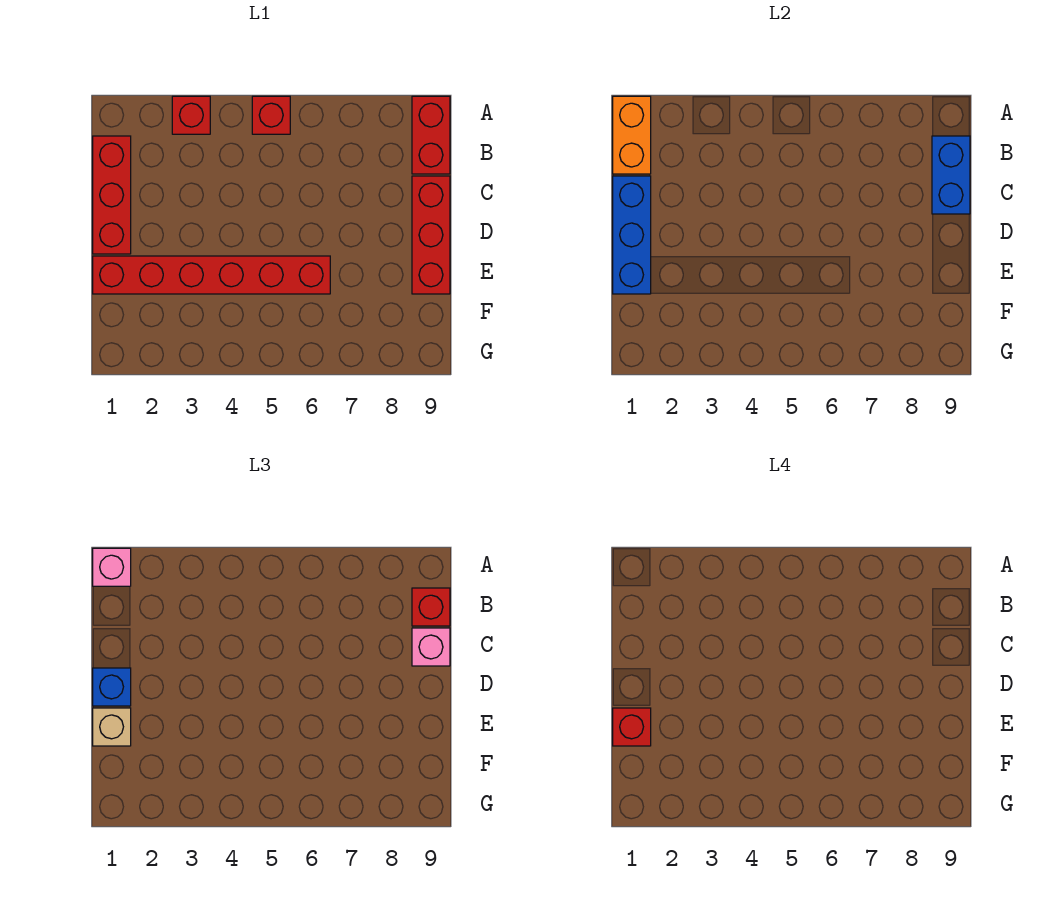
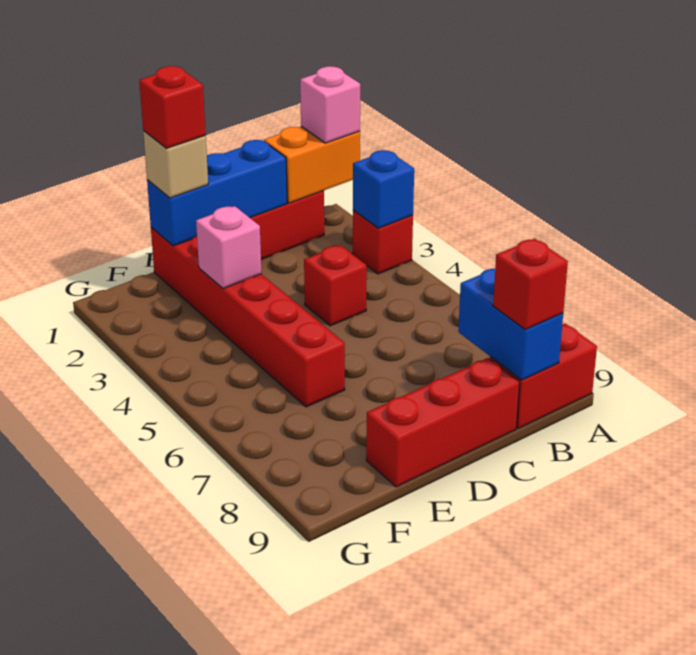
red brick A5 level 1 -> red brick C4 level 1
blue brick B9:C9 level 2 -> blue brick B8:B9 level 2
pink brick C9 level 3 -> pink brick E3 level 2
blue brick D1 level 3 -> blue brick A3 level 2

